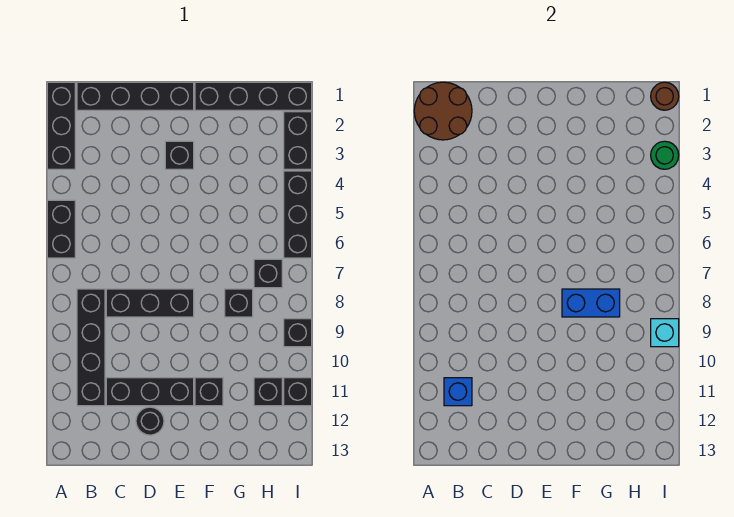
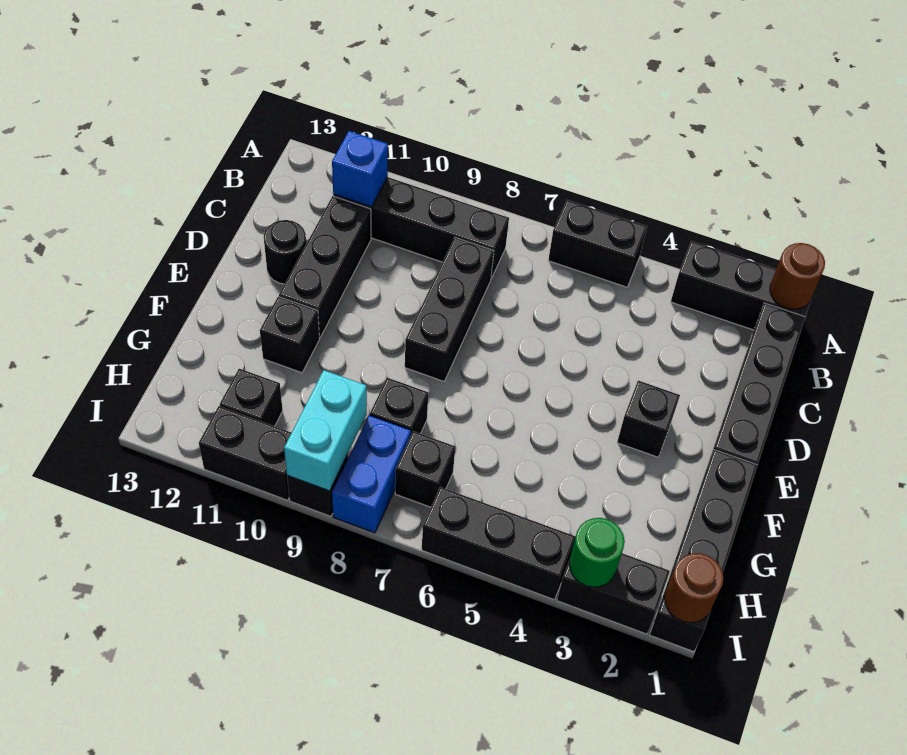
brown round brick A1:B2 level 2 -> brown round brick A1 level 2
blue brick F8:G8 level 2 -> blue brick H8:I8 level 1
cyan brick I9 level 2 -> cyan brick H9:I9 level 2
black brick I11 level 1 -> black brick I10:I11 level 1

